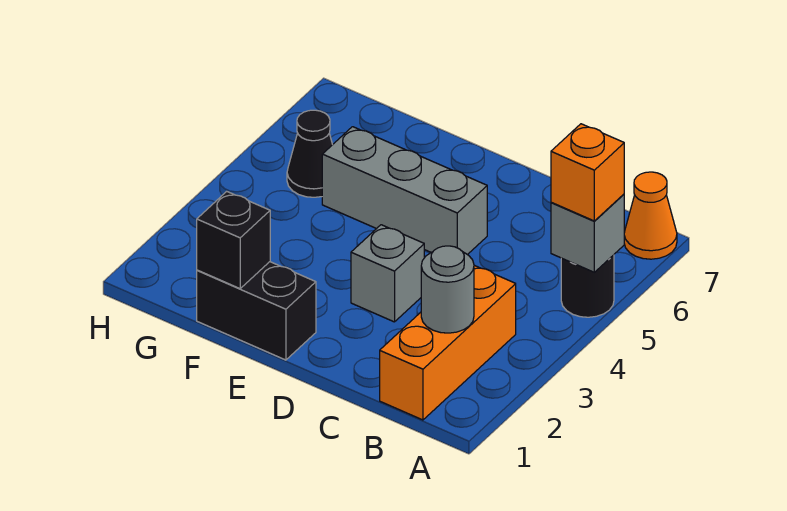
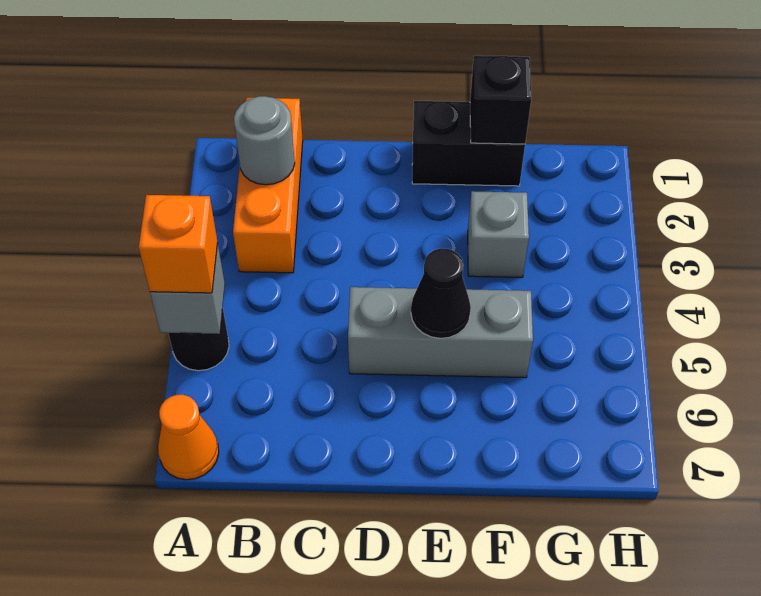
grey brick D3 level 1 -> grey brick F3 level 1
black cone G5 level 1 -> black cone E5 level 2

